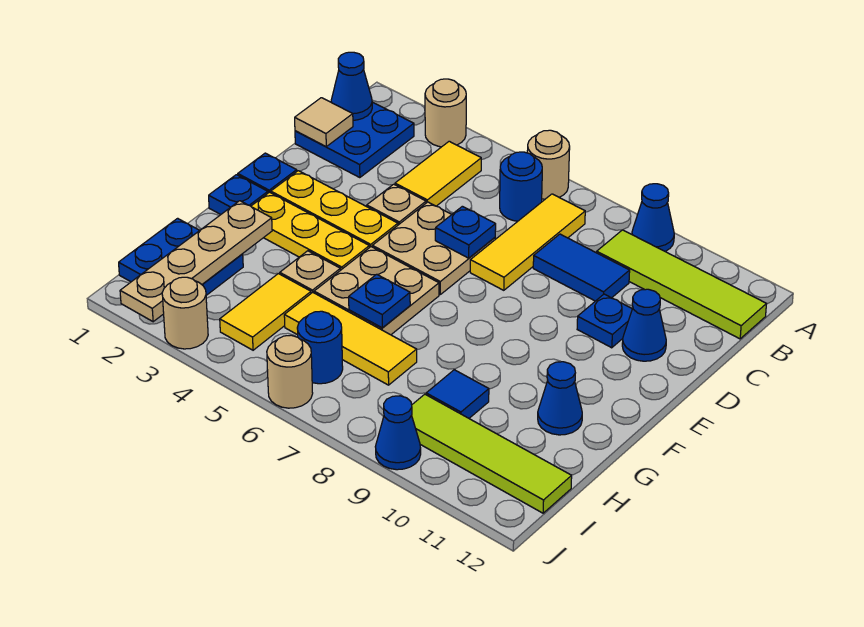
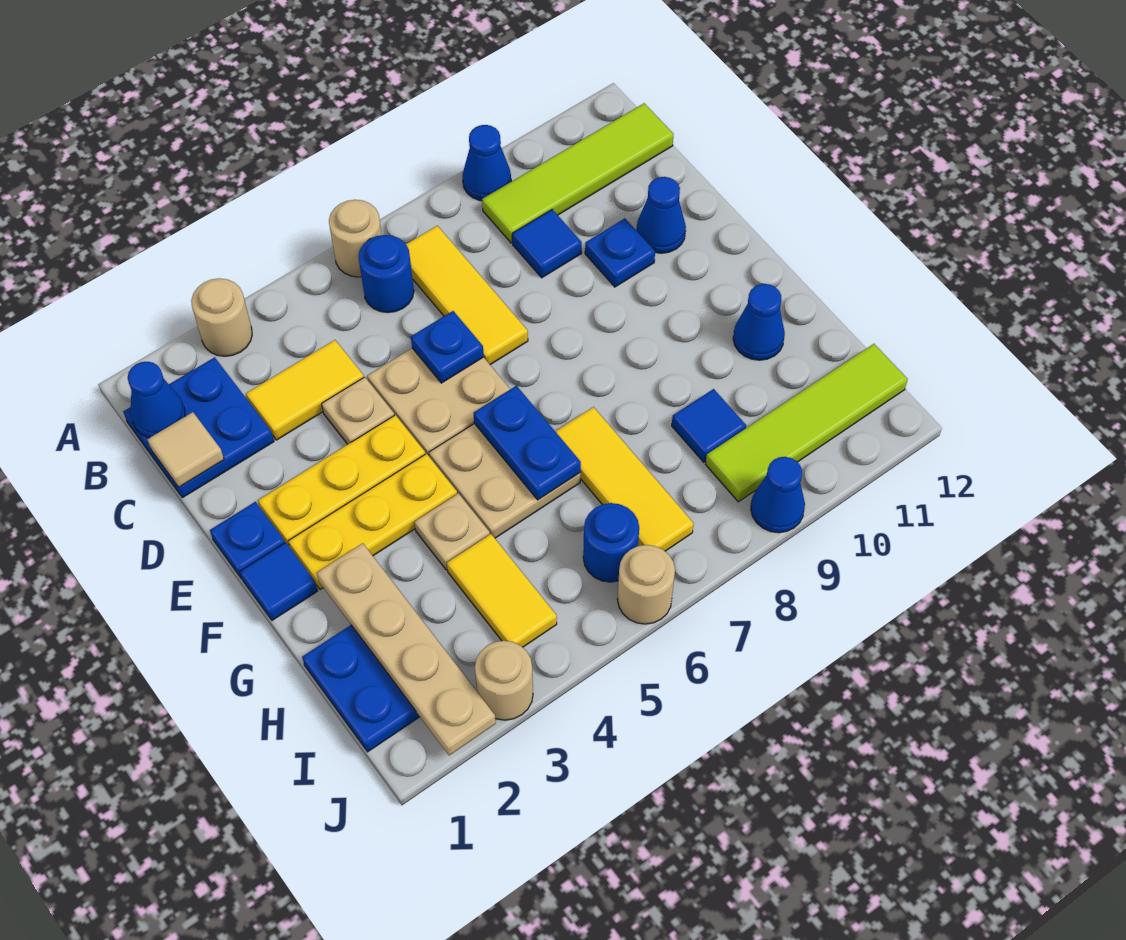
yellow tile B4:C4 level 1 -> yellow tile C3:C4 level 1
blue tile C8:C9 level 1 -> blue tile C9 level 1
blue plate F1 level 1 -> blue tile F1 level 1
blue plate G6 level 2 -> blue plate F6:G6 level 2
yellow tile H5:H7 level 1 -> yellow tile G7:I7 level 1

